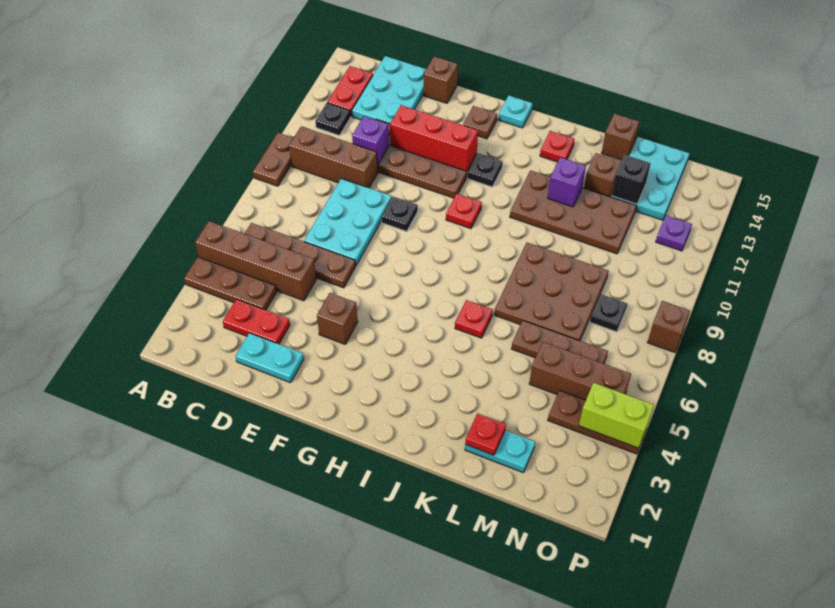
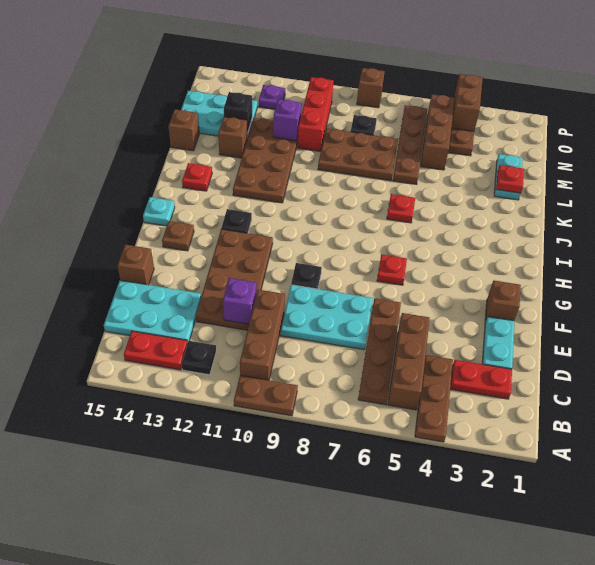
brown brick A5:D5 level 1 -> brown brick B5:D5 level 1
red plate C3:D3 level 1 -> red plate C2:C3 level 1
red brick E12:G12 level 2 -> red brick M10:O10 level 1
brown brick F4 level 1 -> brown brick F2 level 1
red plate H10 level 1 -> red plate G6 level 1
brown plate K7:M9 level 1 -> brown plate L7:M9 level 1
purple brick K12 level 2 -> purple brick M11 level 2
brown plate L6:N6 level 1 -> brown plate L6:O6 level 1
lime brick O4:P4 level 2 -> brown brick O4:P4 level 2

